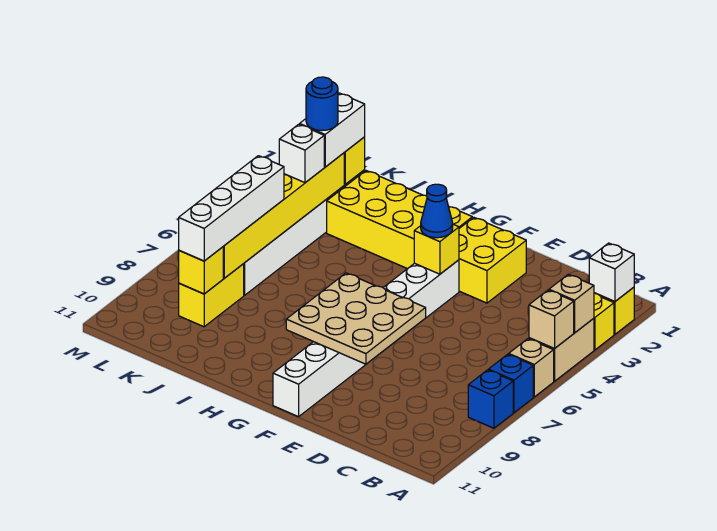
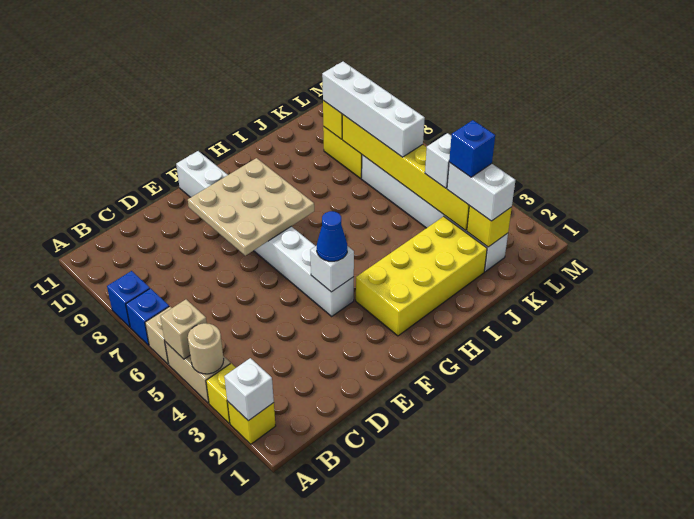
tan brick A4 level 2 -> tan round brick A4 level 2
yellow brick E2:F3 level 1 -> none
yellow brick F4 level 2 -> white brick F4 level 2
blue round brick K3 level 4 -> blue brick K3 level 4

